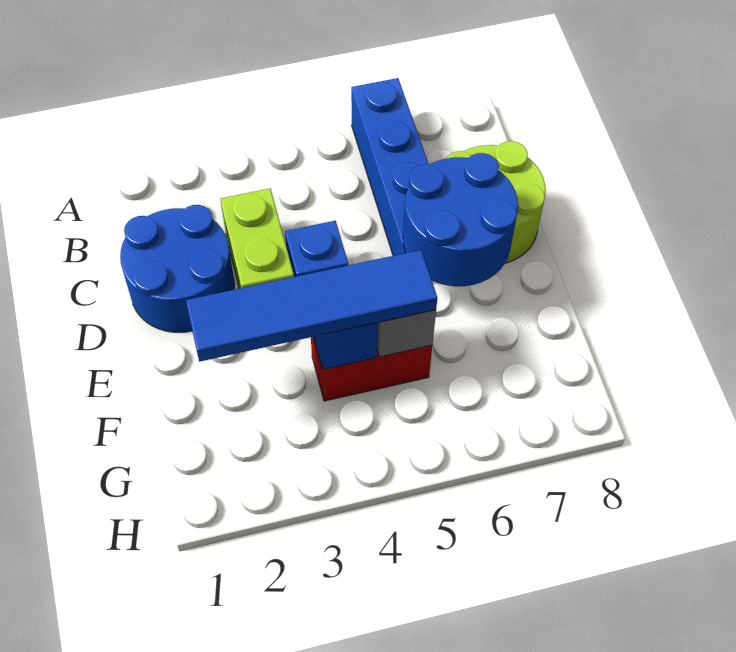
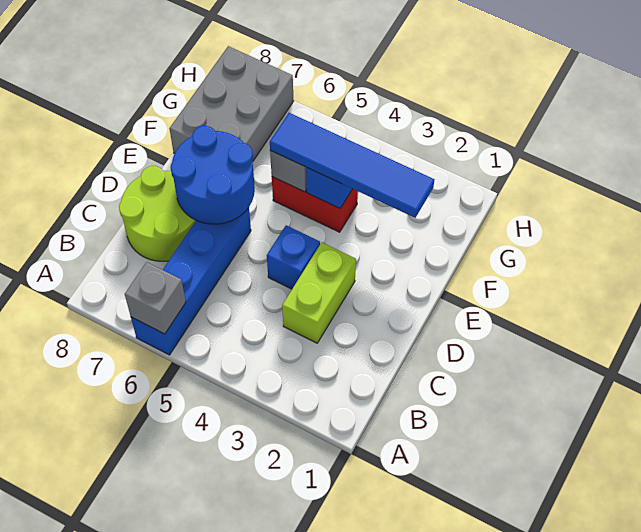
none -> grey brick A6 level 2
blue round brick C1:D2 level 1 -> none
none -> grey brick F7:H8 level 1

